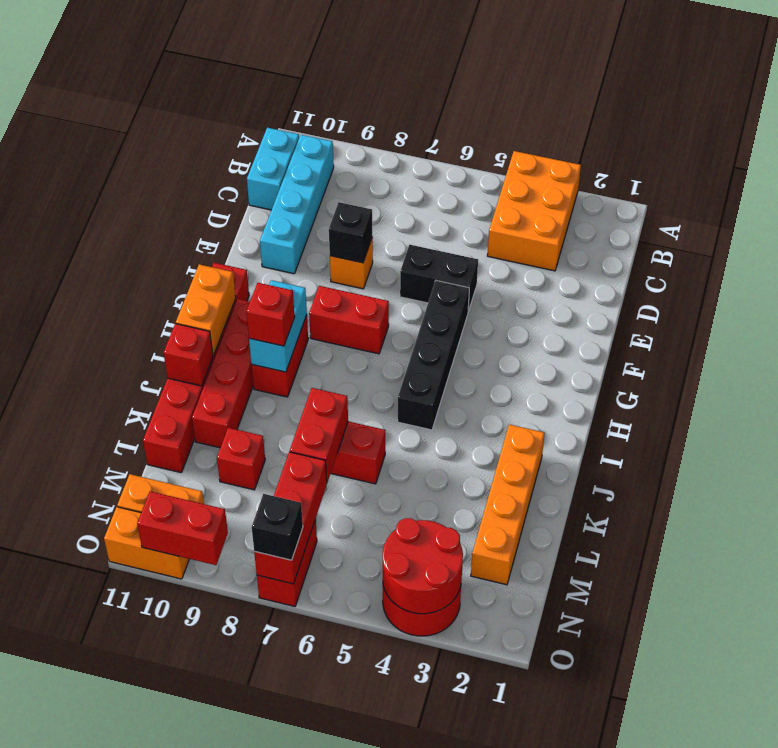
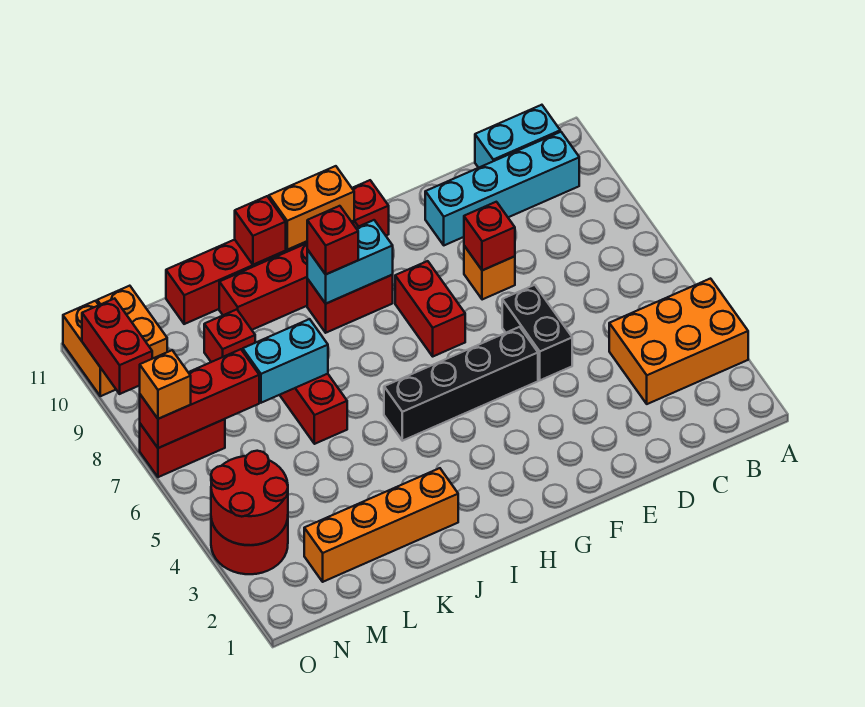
black brick E8 level 2 -> red brick E8 level 2
red brick K7:L7 level 2 -> cyan brick K7:L7 level 2
black brick O7 level 3 -> orange brick O7 level 3

